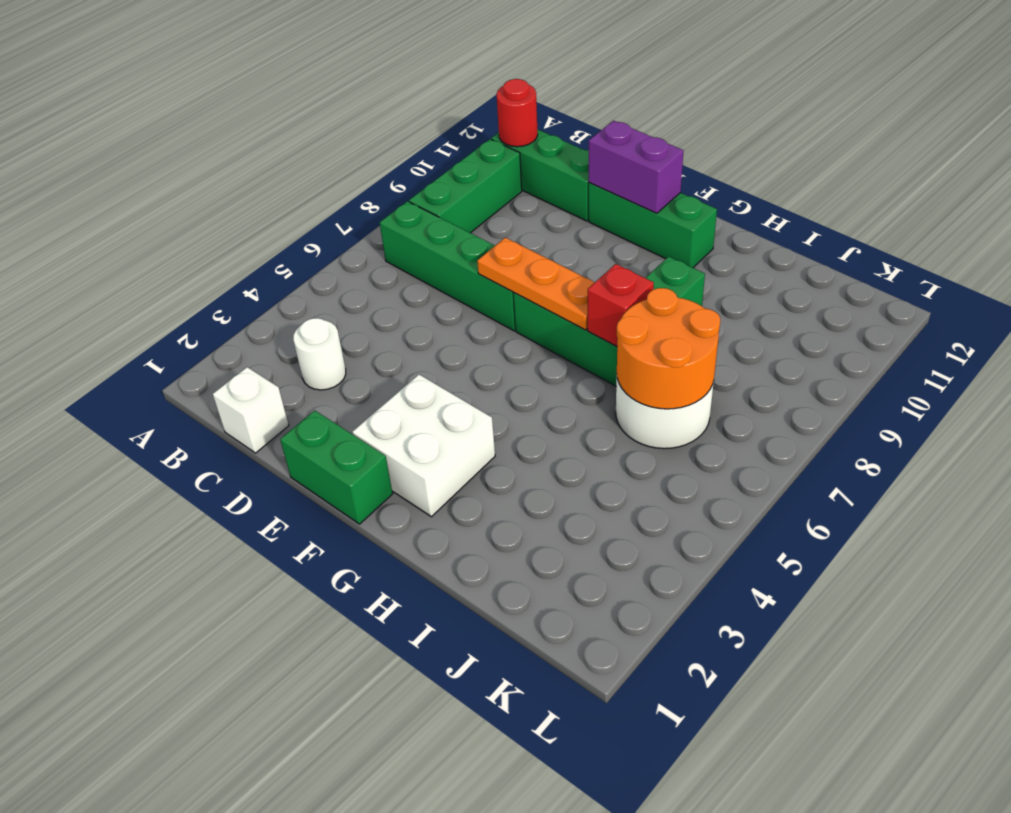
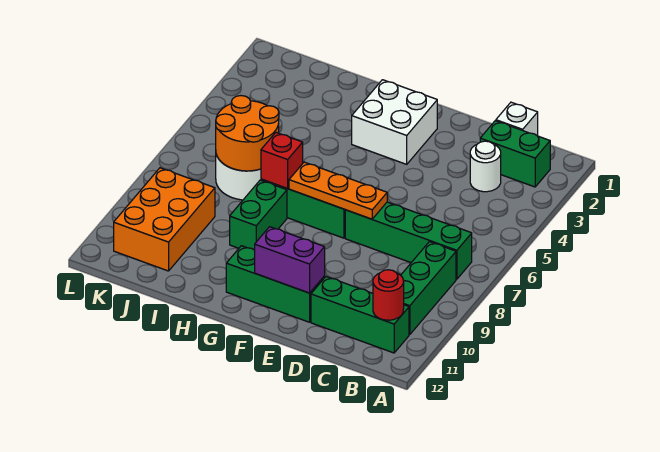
green brick E1:F1 level 1 -> green brick B2:C2 level 1
none -> orange brick J9:K11 level 1

